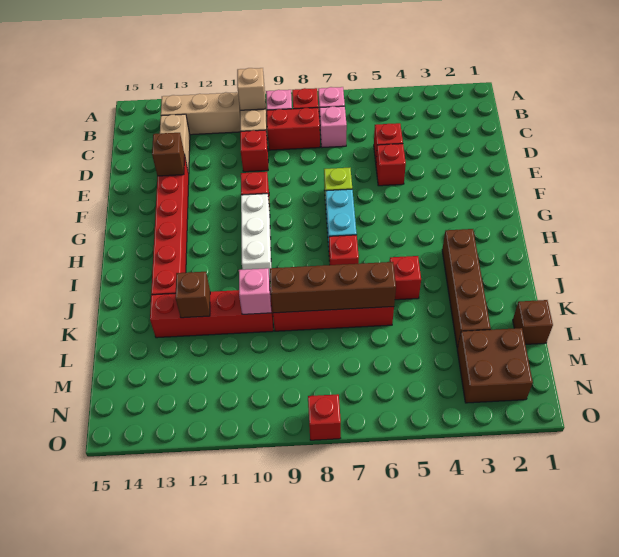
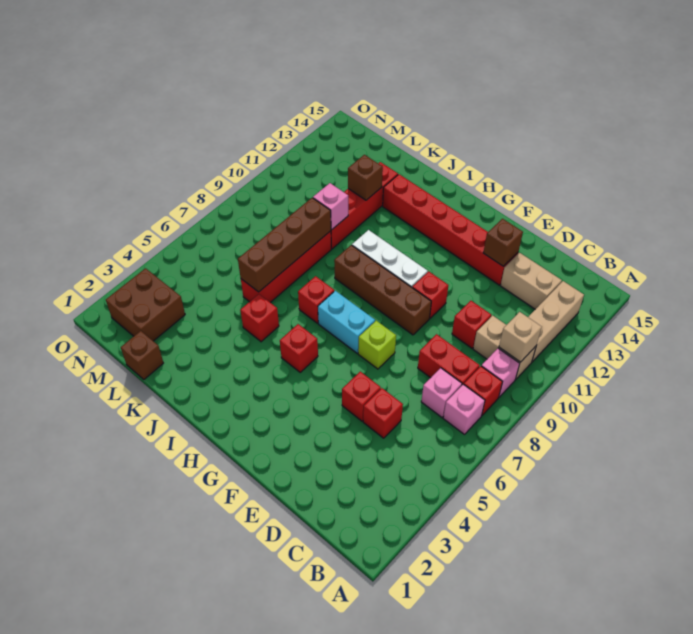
red brick C8:C9 level 1 -> red brick C8:D8 level 1
brown brick I3:L3 level 1 -> brown brick F9:I9 level 1
red brick O8 level 1 -> red brick H5 level 1

